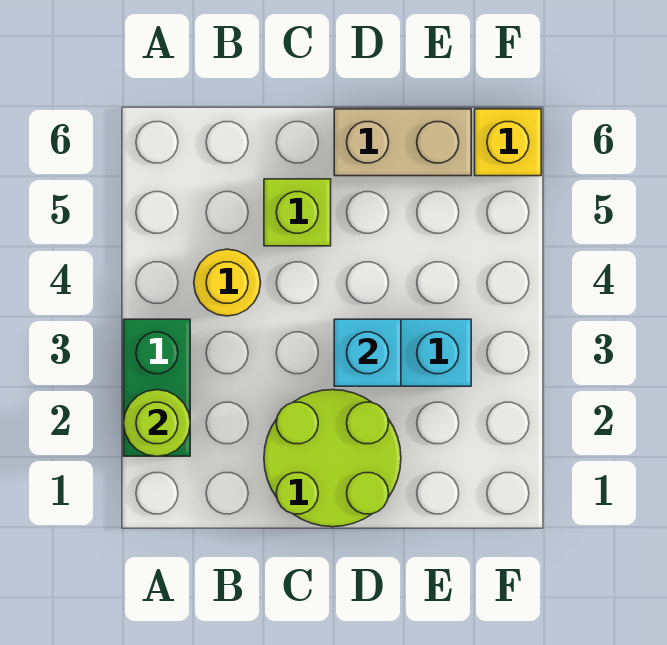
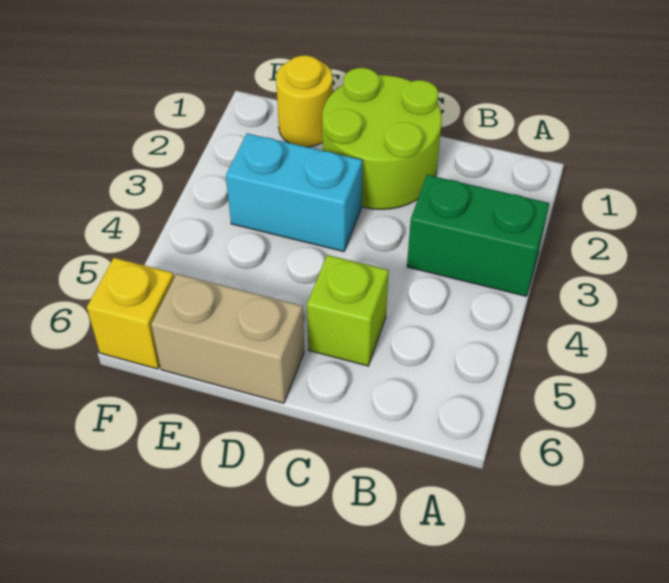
green brick A2:A3 level 1 -> green brick A3:B3 level 1
lime round brick A2 level 2 -> none
yellow round brick B4 level 1 -> yellow round brick E1 level 1
cyan brick D3 level 2 -> none

